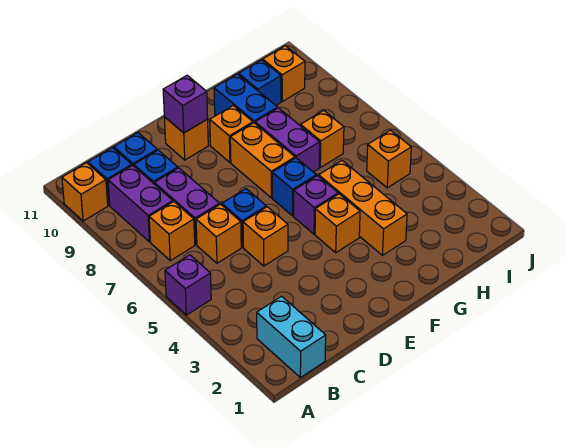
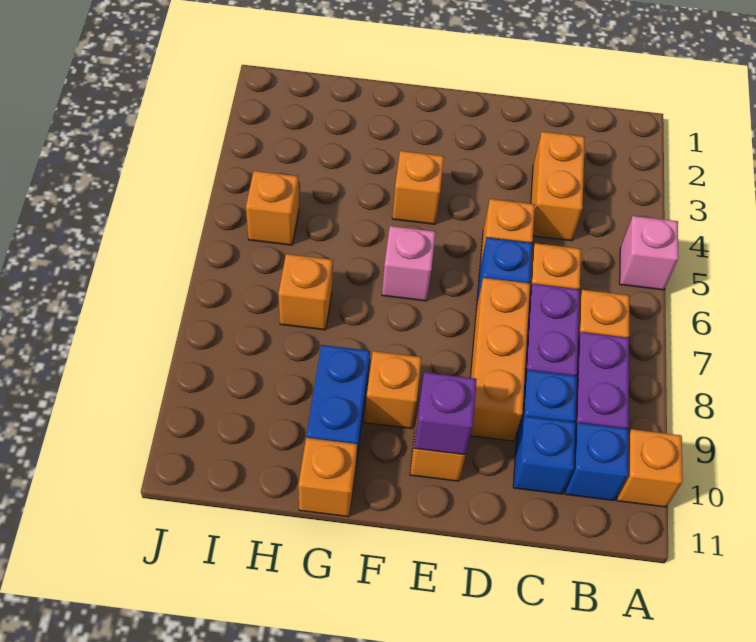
purple brick A5 level 1 -> pink brick A5 level 1
cyan brick B1:B2 level 1 -> none
purple brick F5 level 1 -> none
blue brick F6 level 1 -> pink brick F6 level 1
orange brick F7:F8 level 1 -> orange brick C3:C4 level 1
orange brick G3:G5 level 1 -> orange brick D7:D9 level 1
purple brick G7:G8 level 1 -> none
blue brick H10 level 1 -> none
orange brick I10 level 1 -> orange brick G11 level 1

